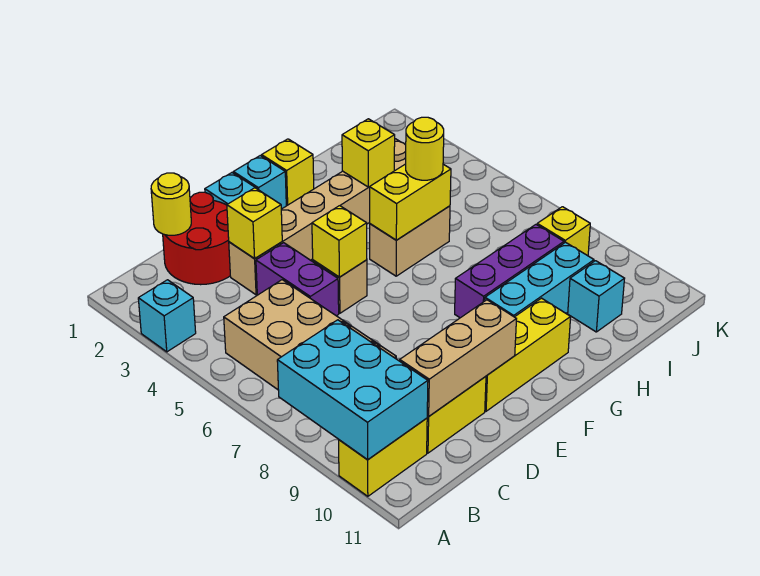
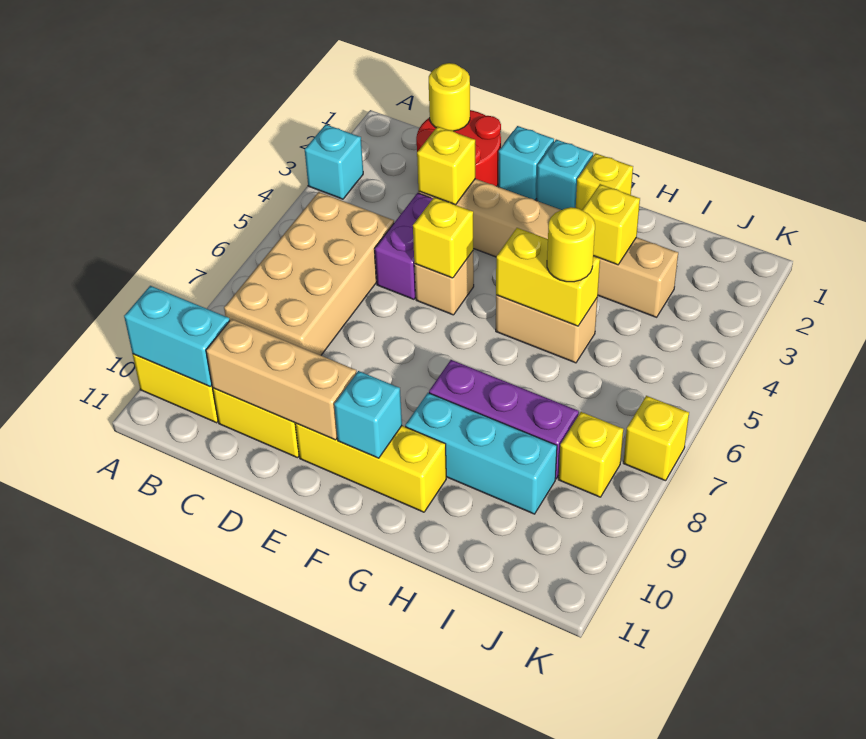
cyan brick A8:B10 level 2 -> cyan brick A10:B10 level 2
cyan brick I10 level 1 -> cyan brick F10 level 2
none -> yellow brick K7 level 1

